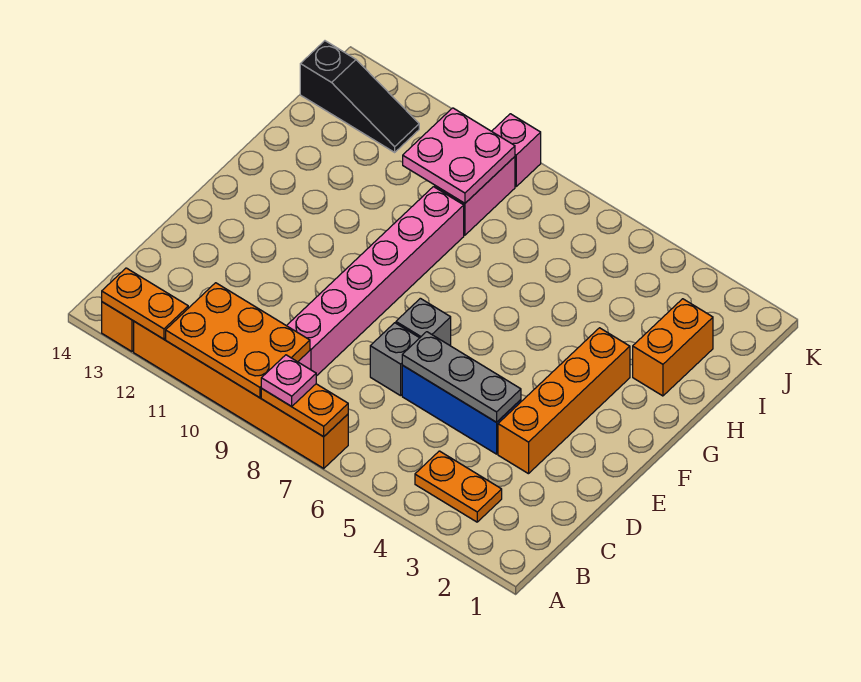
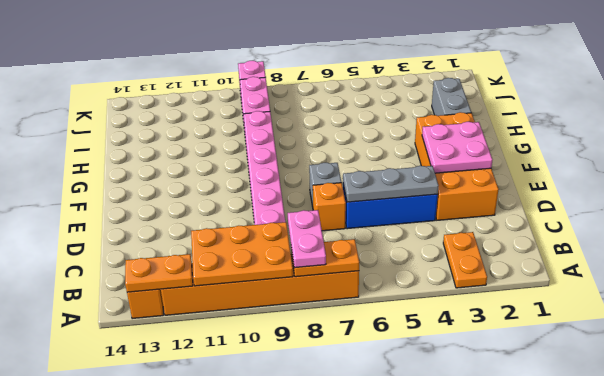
pink plate A8 level 3 -> pink plate A8:B8 level 3
orange plate B3:B4 level 1 -> orange plate A3:B3 level 1
orange brick D3:G3 level 1 -> orange brick D2:G3 level 1
grey brick D7 level 1 -> orange brick D7 level 1
orange brick H2:I2 level 1 -> grey brick H2:I2 level 1
pink plate I9:J10 level 2 -> pink plate E2:F3 level 2
black slope J12:J14 level 1 top 14 -> none

